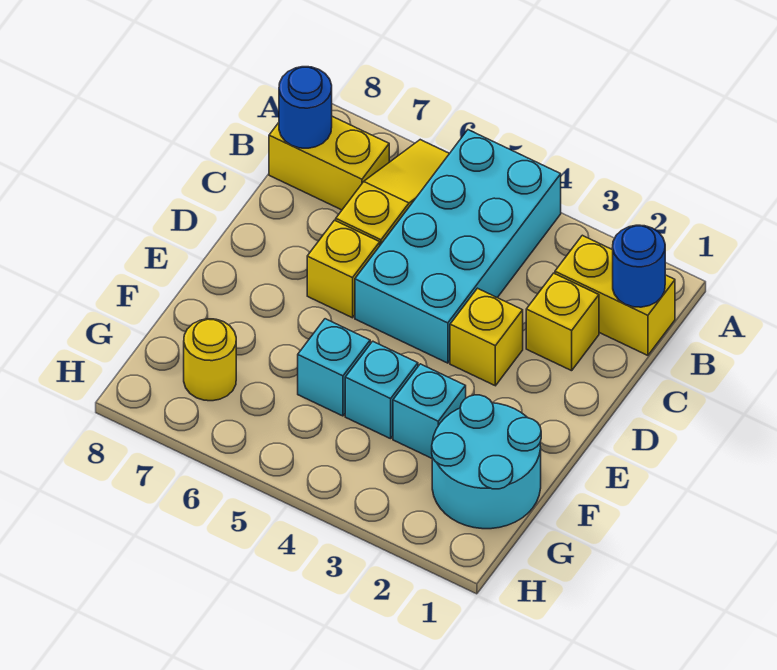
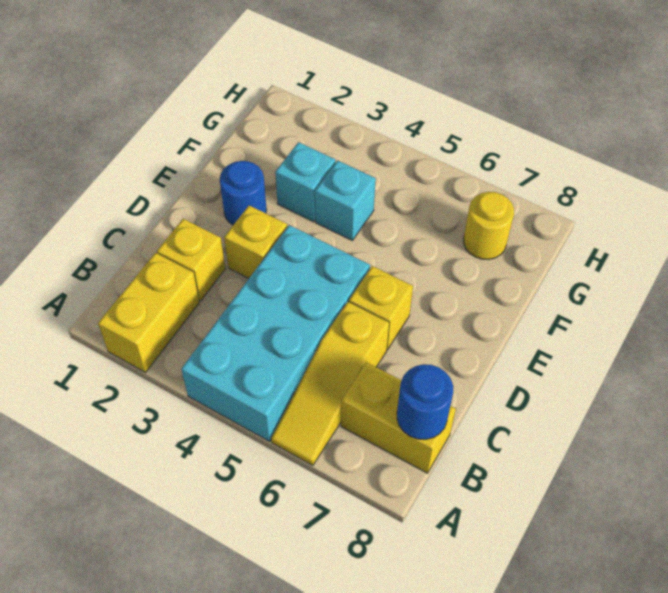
yellow brick B1:B2 level 1 -> yellow brick A2:B2 level 1
blue round brick B1 level 2 -> blue round brick E2 level 1
cyan round brick F1:G2 level 1 -> none
cyan brick F5 level 1 -> none

